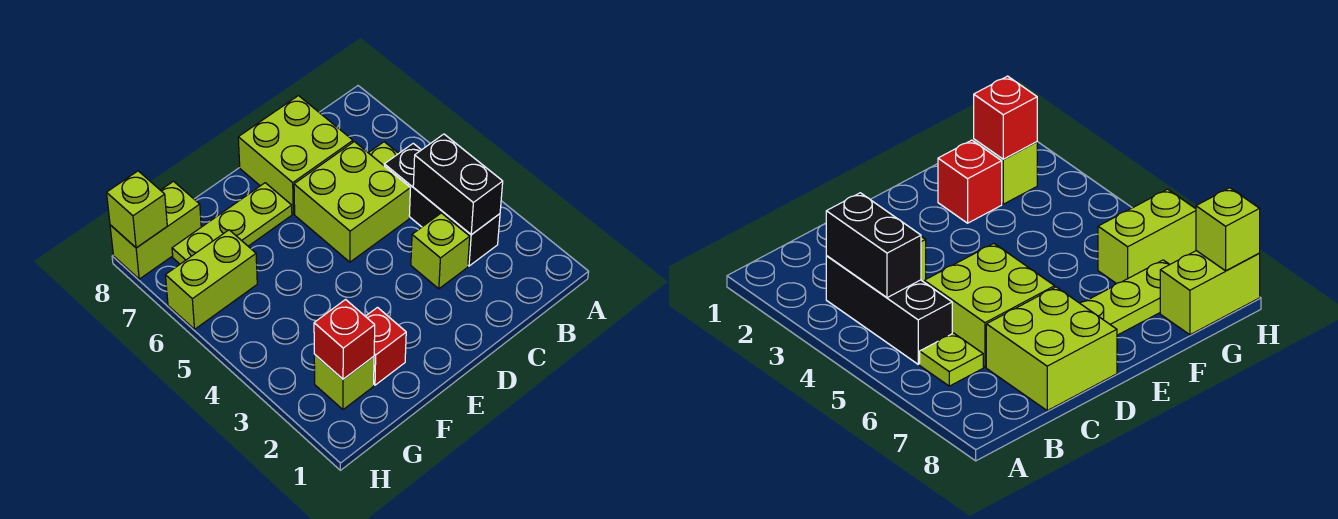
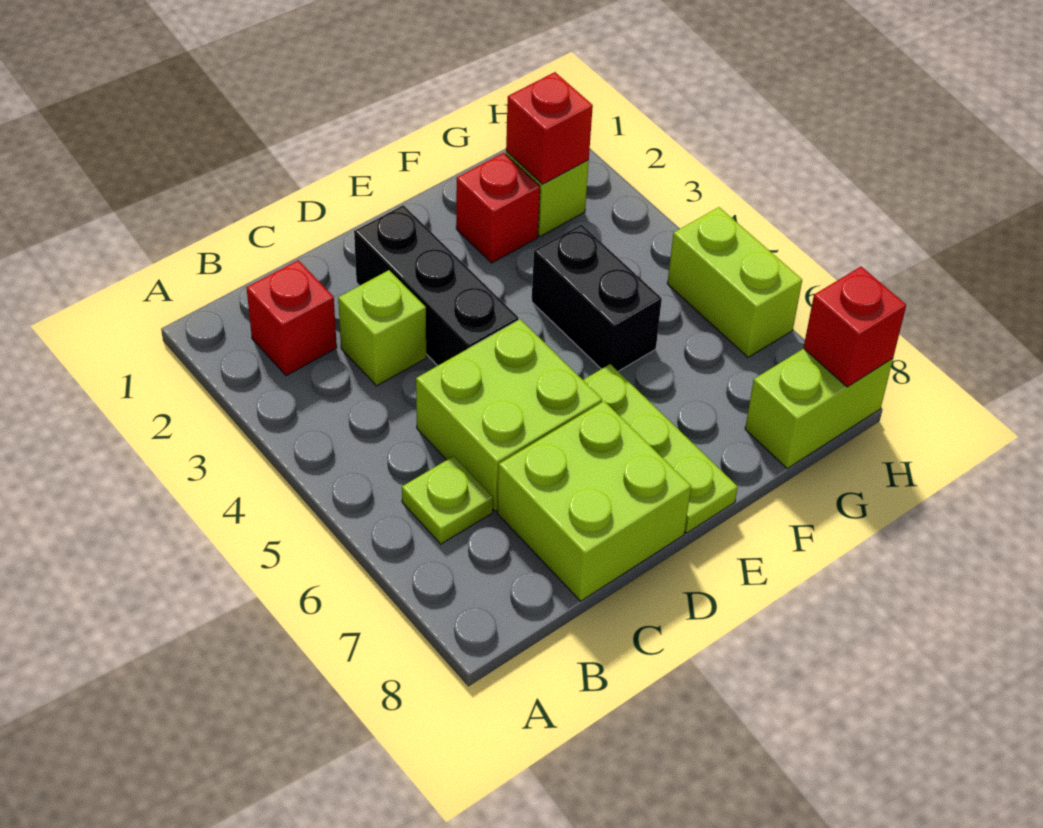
none -> red brick B2 level 1
black brick B3:B5 level 1 -> black brick D2:D4 level 1
black brick B3:B4 level 2 -> black brick F4:F5 level 1
lime plate E7:G7 level 1 -> lime plate E6:E8 level 1
lime brick G6:H6 level 1 -> lime brick H5:H6 level 1
lime brick H8 level 2 -> red brick H8 level 2

